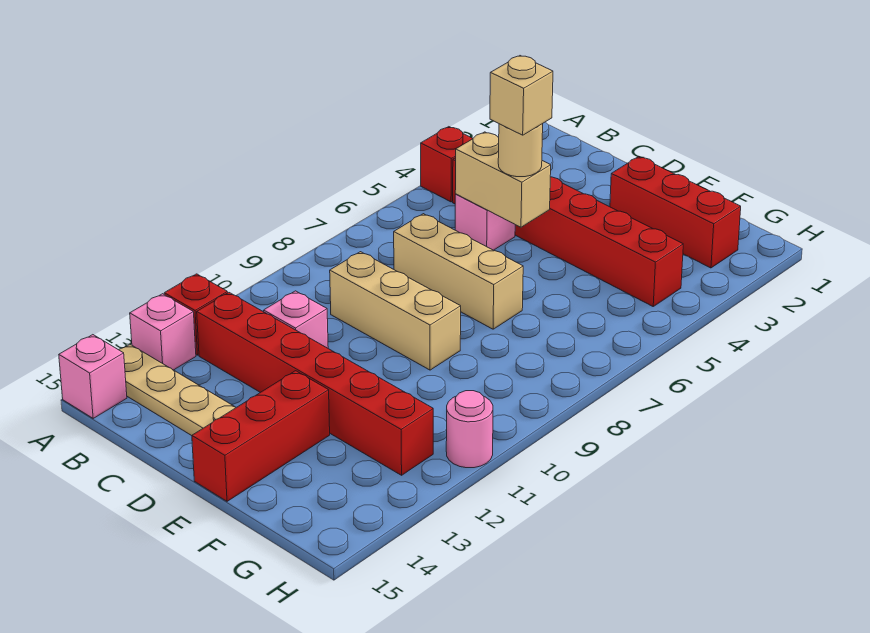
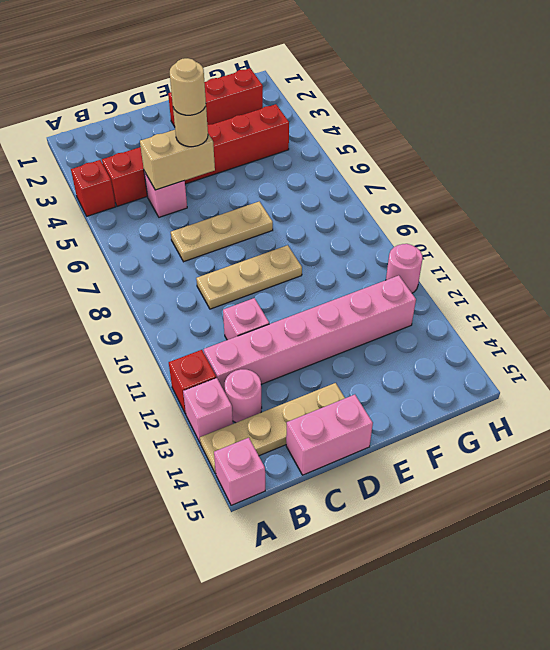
red brick B12:G12 level 1 -> pink brick B12:G12 level 1
none -> pink round brick B13 level 1
tan brick C7:E7 level 1 -> tan plate C7:E7 level 1
tan brick C9:E9 level 1 -> tan plate C9:E9 level 1
none -> pink brick C15:D15 level 1
tan brick D5 level 4 -> tan round brick D5 level 4
red brick E13:E15 level 1 -> none

